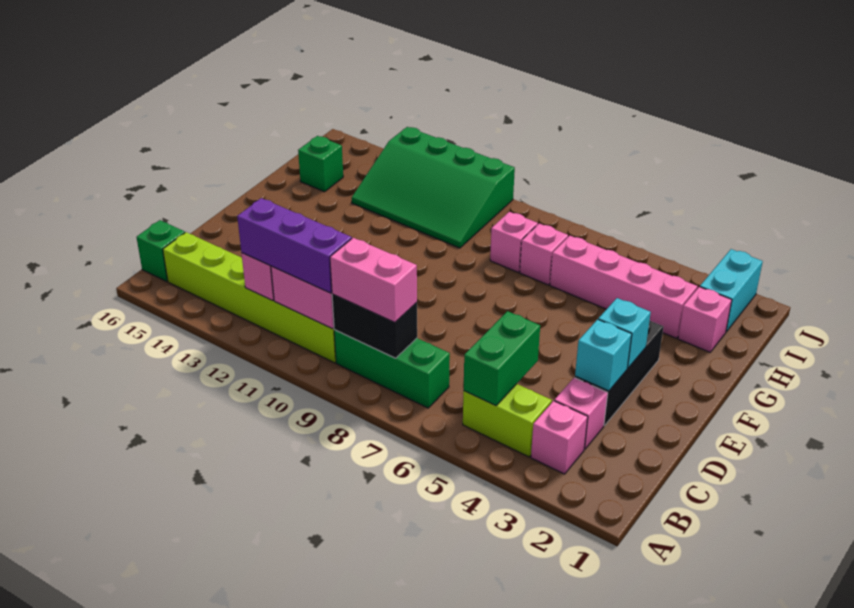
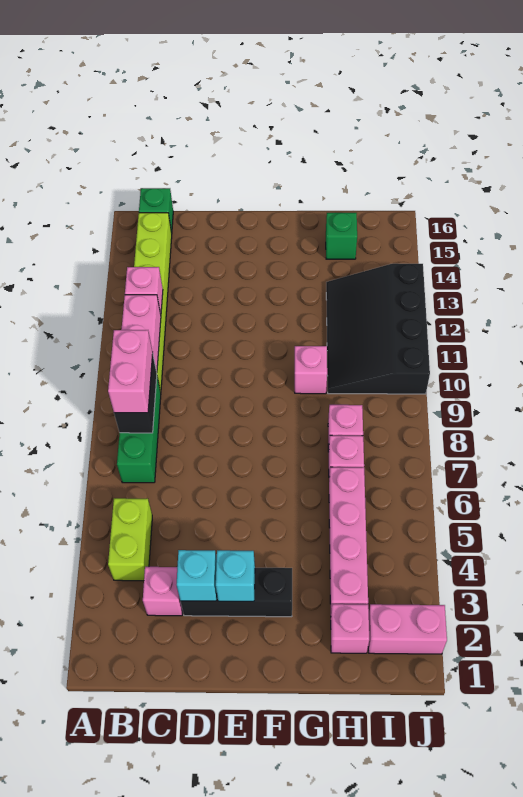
pink brick B3 level 1 -> pink brick G10 level 1
green brick B5:C5 level 2 -> none
purple brick B10:B12 level 3 -> none
green slope H10:J13 level 1 top J -> black slope H10:J13 level 1 top J
cyan brick I2:J2 level 1 -> pink brick I2:J2 level 1

